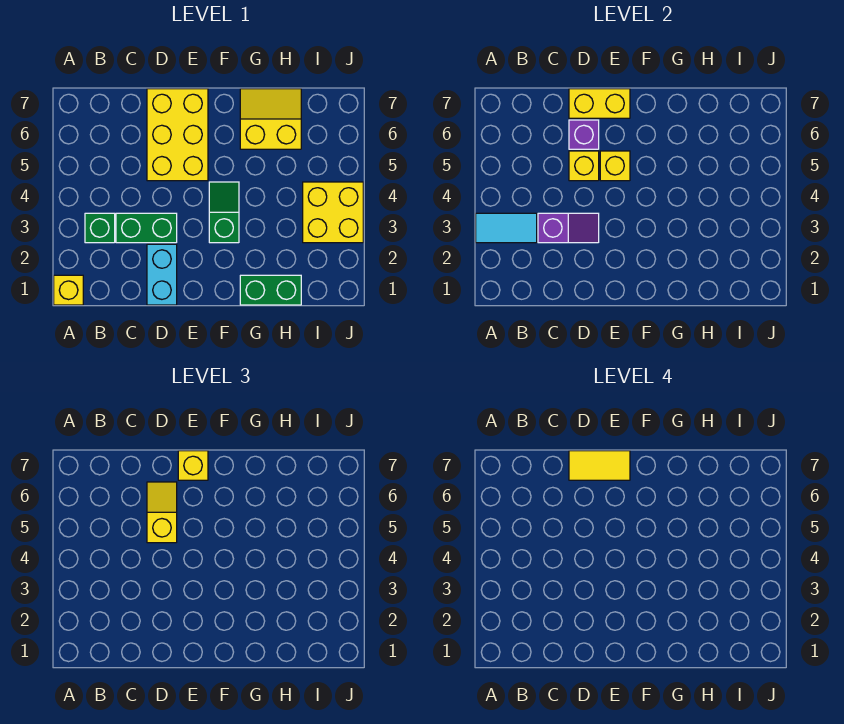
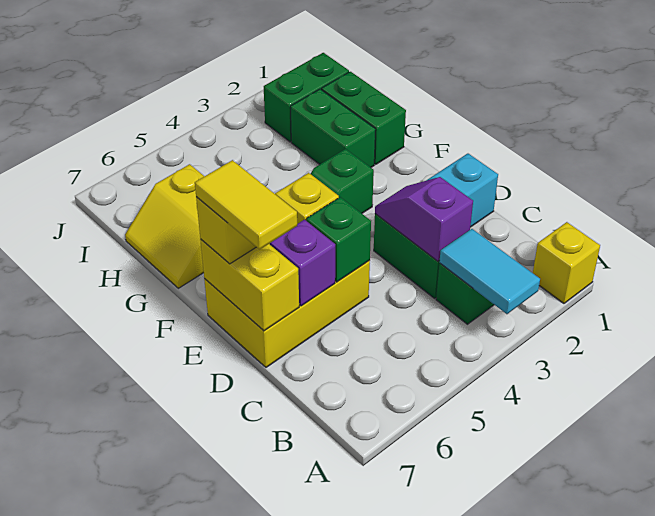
yellow brick D5 level 2 -> green brick D5 level 2
yellow slope D5:D6 level 3 top 5 -> none
none -> green brick G2:H2 level 1
none -> green brick I1:I2 level 1
yellow brick I3:J4 level 1 -> none

